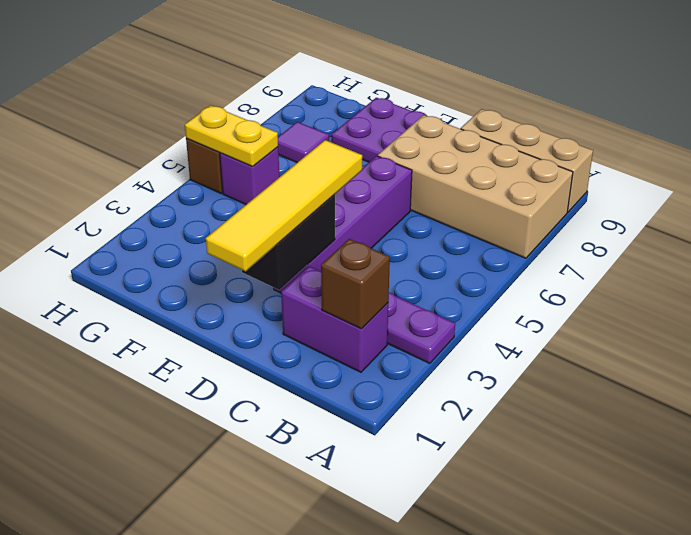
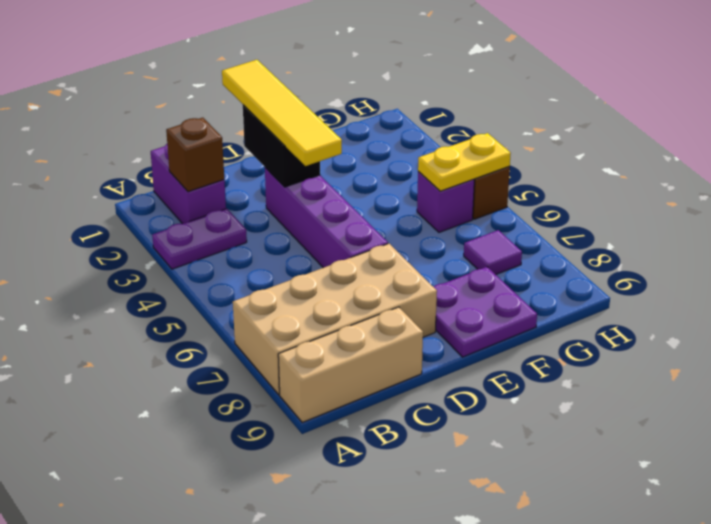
purple brick B2:C2 level 1 -> purple brick B1:B2 level 1

